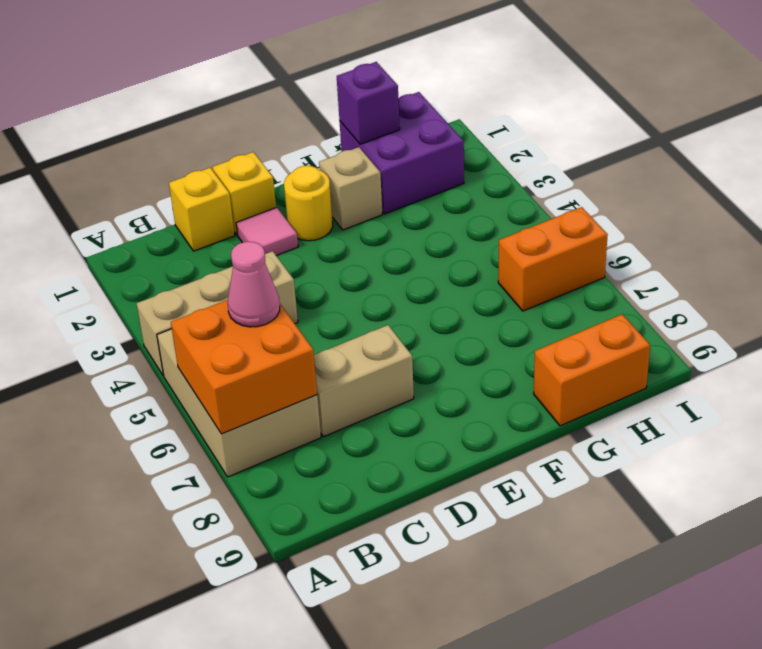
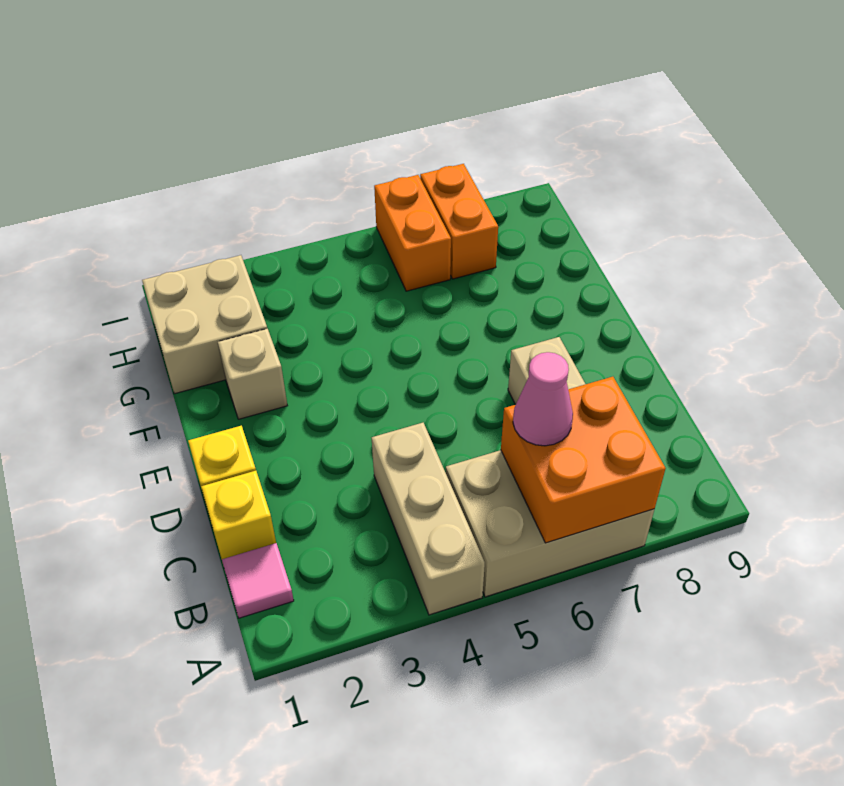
pink tile D2 level 1 -> pink tile B1 level 1
yellow round brick E2 level 1 -> none
purple brick G1:H2 level 1 -> tan brick G1:H2 level 1
purple brick G1 level 2 -> none
orange brick G9:H9 level 1 -> orange brick H7:I7 level 1

